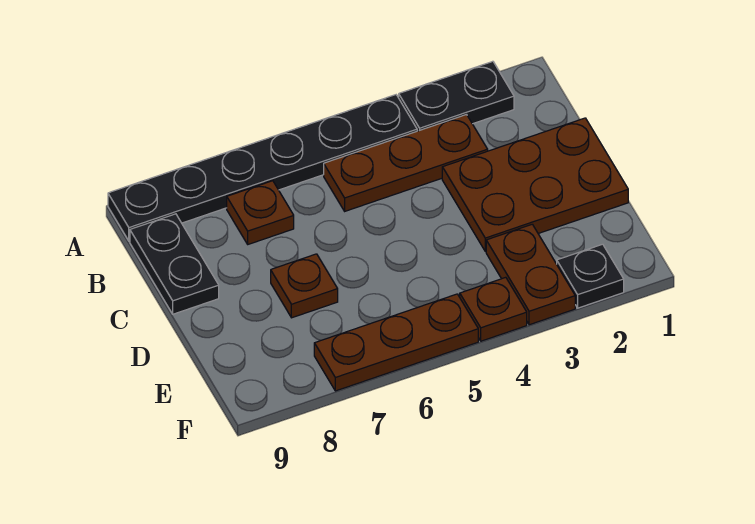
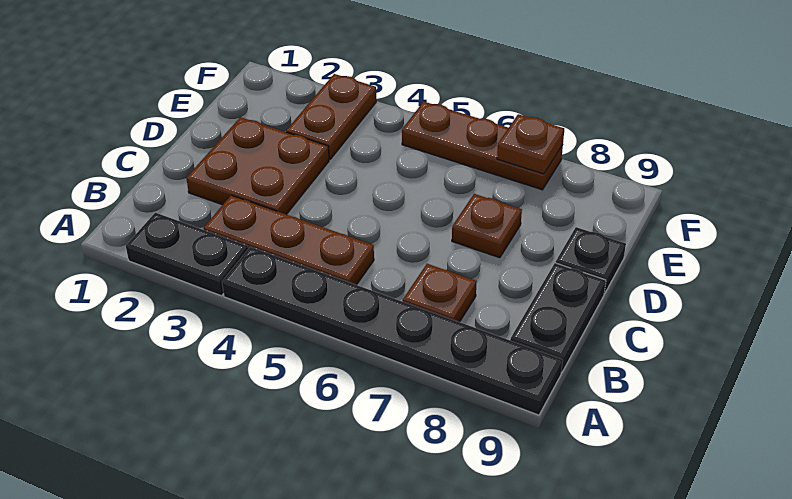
brown plate C1:D3 level 1 -> brown plate C2:D3 level 1
black plate F2 level 1 -> black plate D9 level 1
brown plate F4 level 1 -> brown plate F7 level 2

